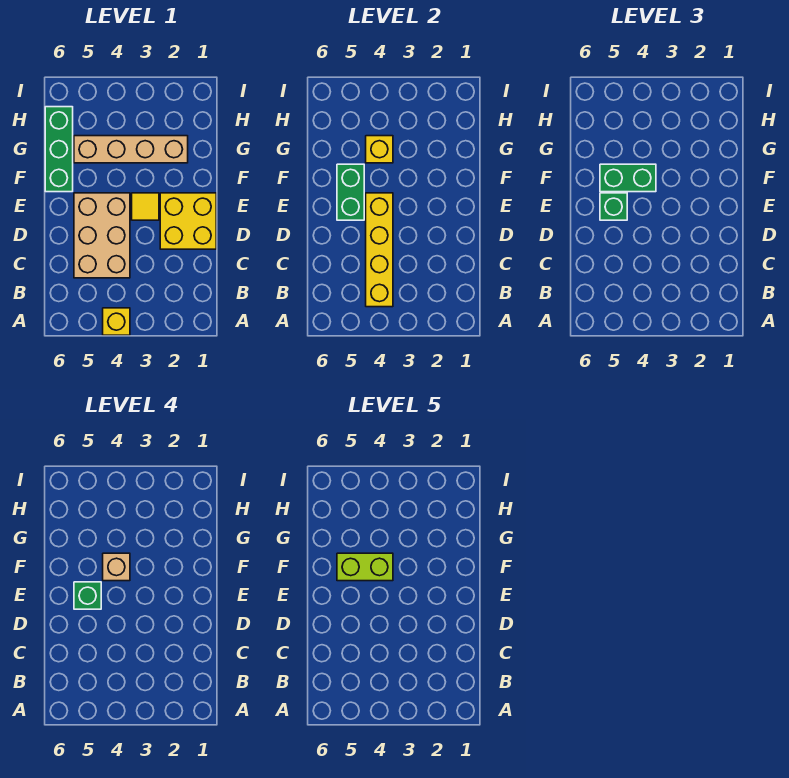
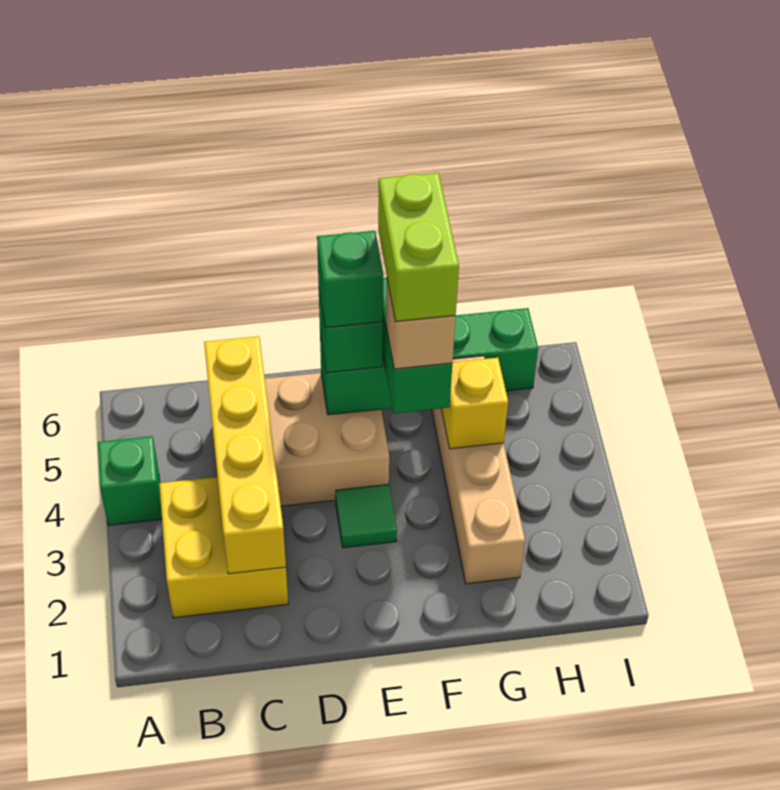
yellow brick A4 level 1 -> green brick A4 level 1
yellow brick B4:E4 level 2 -> yellow brick C2:C5 level 2
yellow brick D1:E2 level 1 -> yellow brick B2:C3 level 1
yellow tile E3 level 1 -> green tile E3 level 1

